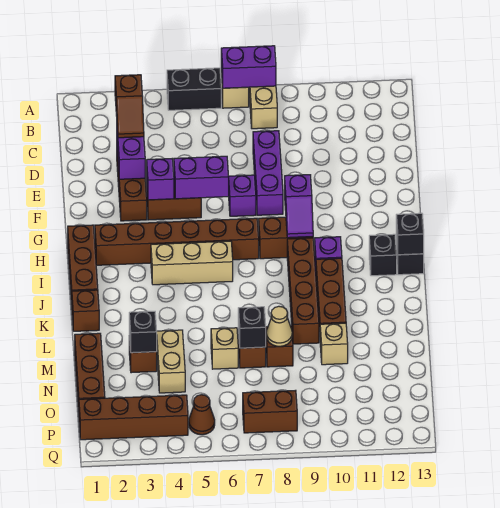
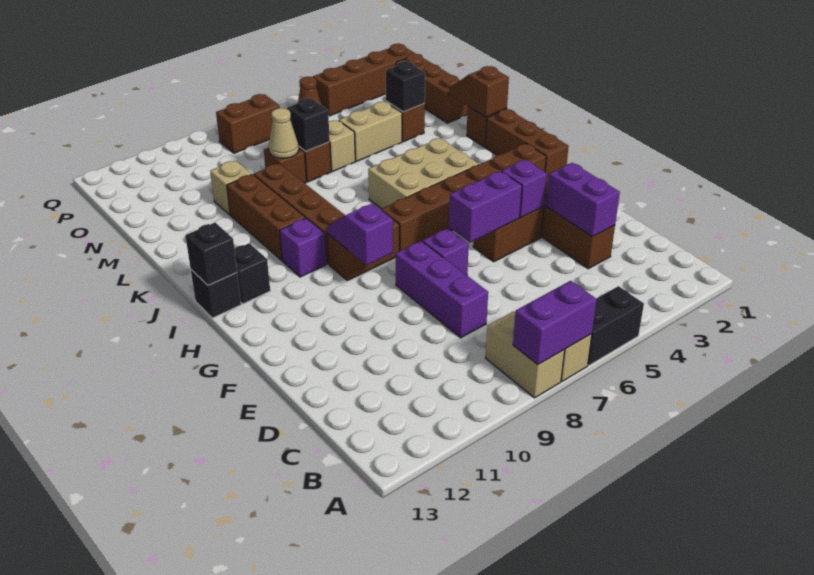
brown slope C3:D3 level 3 top C -> brown slope K1:L1 level 2 top K
tan brick I4:I6 level 1 -> tan brick I4:J6 level 1
tan brick M4:N4 level 1 -> tan brick M4:M5 level 1

